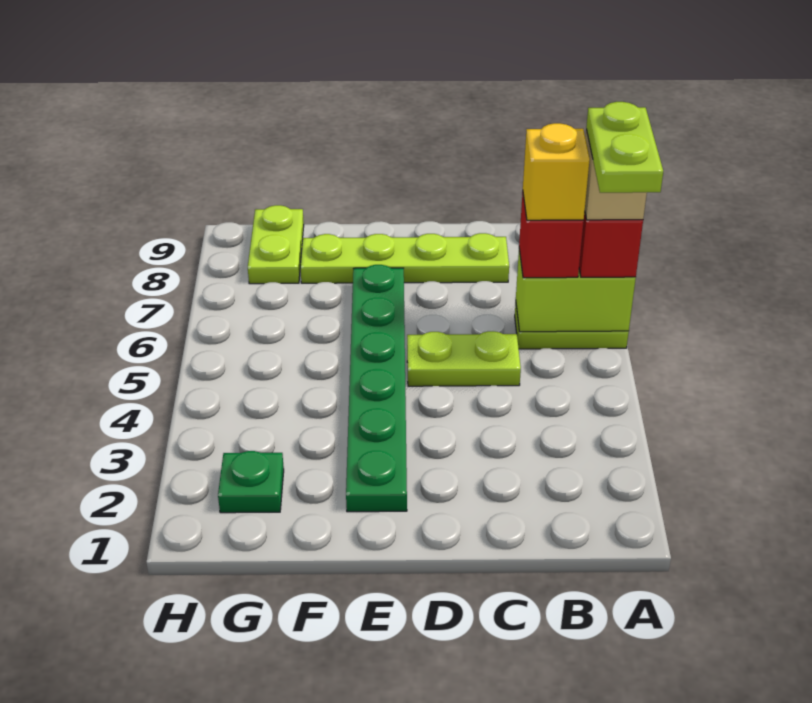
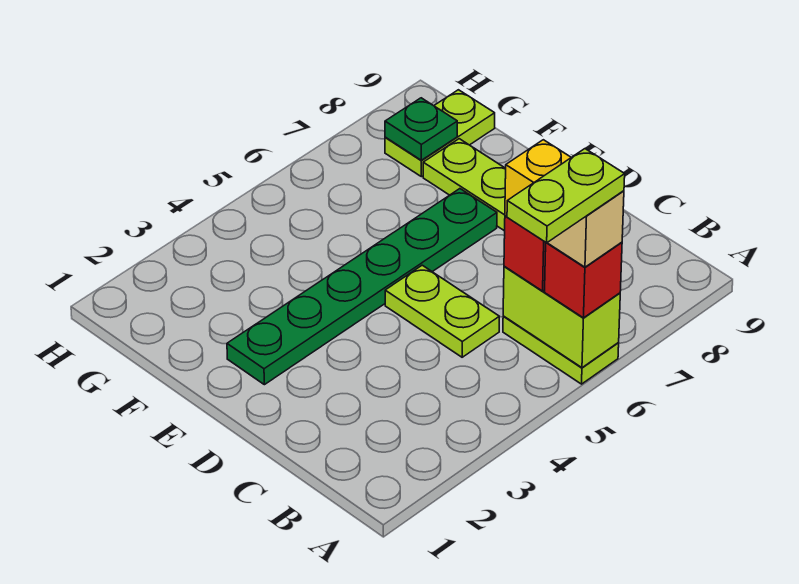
green plate G2 level 1 -> green plate G8 level 2

